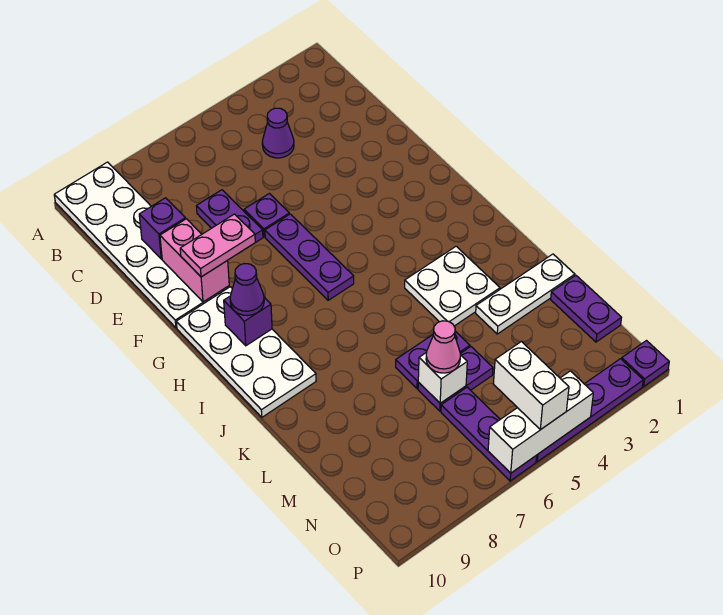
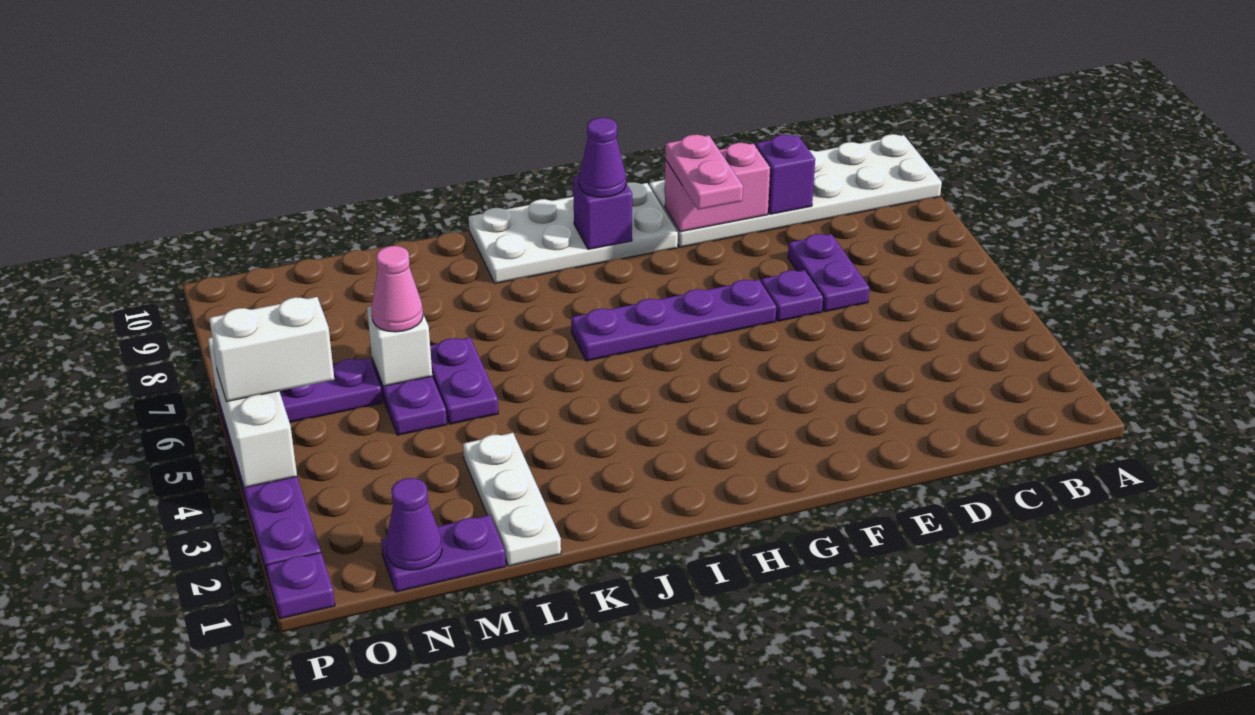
purple cone C4 level 1 -> purple cone N1 level 2
purple plate D7:E7 level 1 -> purple plate D6:D7 level 1
purple plate F6:H6 level 1 -> purple plate F6:I6 level 1
white plate J3:K4 level 1 -> none

